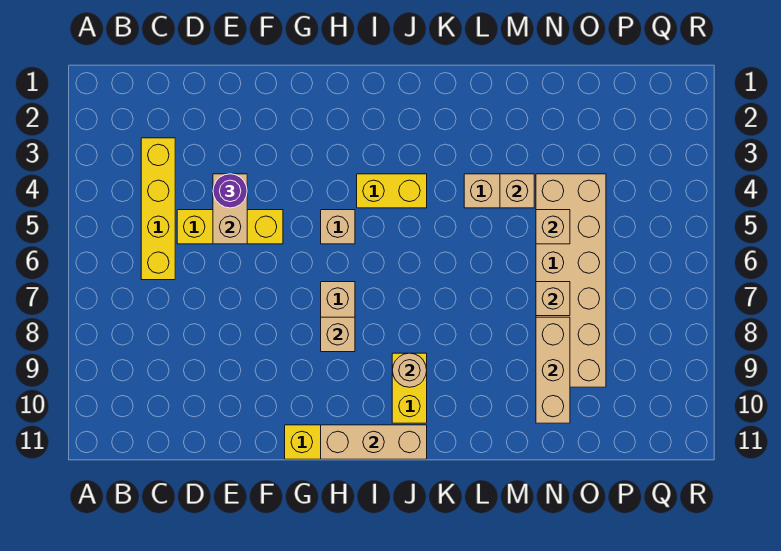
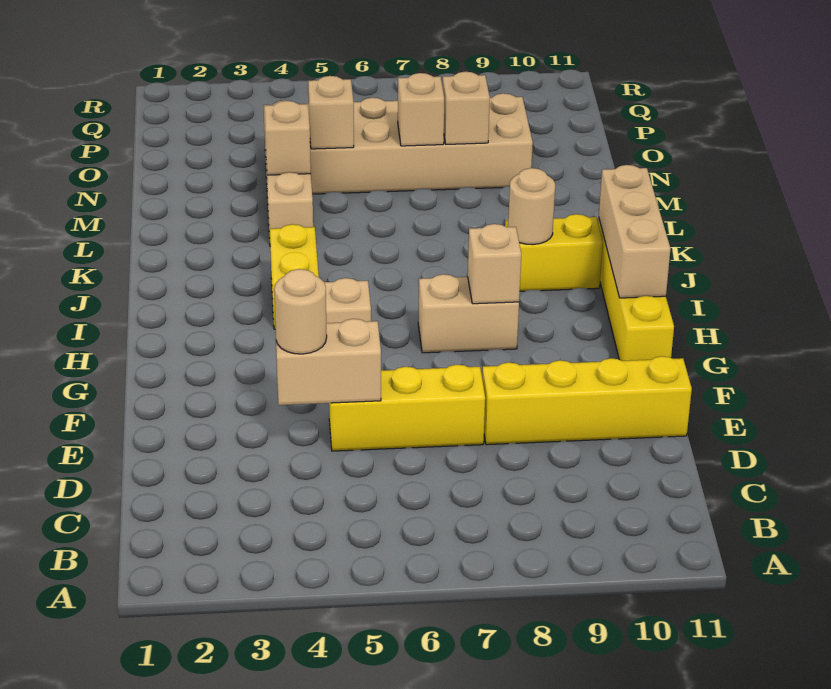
yellow brick C3:C6 level 1 -> yellow brick E8:E11 level 1
yellow brick D5:F5 level 1 -> yellow brick E5:E7 level 1
purple round brick E4 level 3 -> tan round brick E4 level 3
tan brick N8:N10 level 2 -> tan brick N8 level 2

